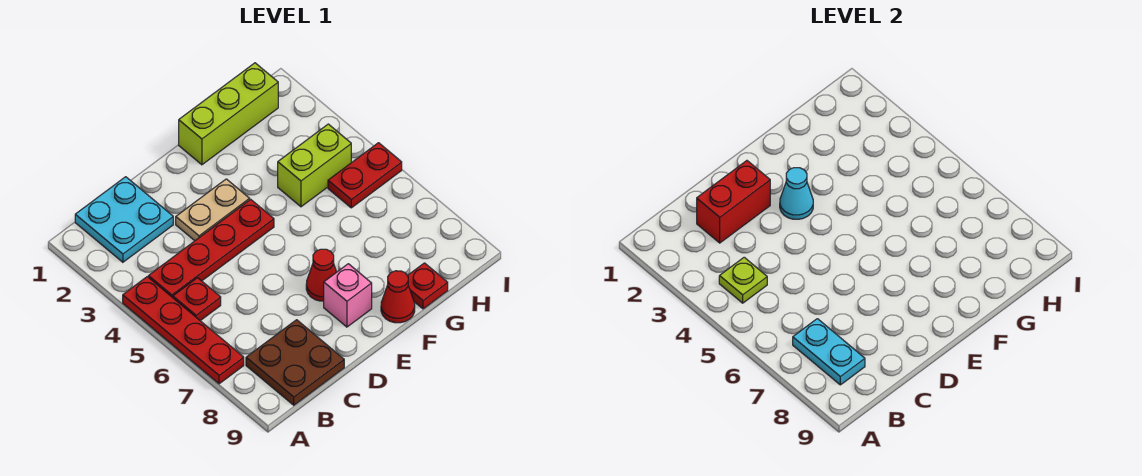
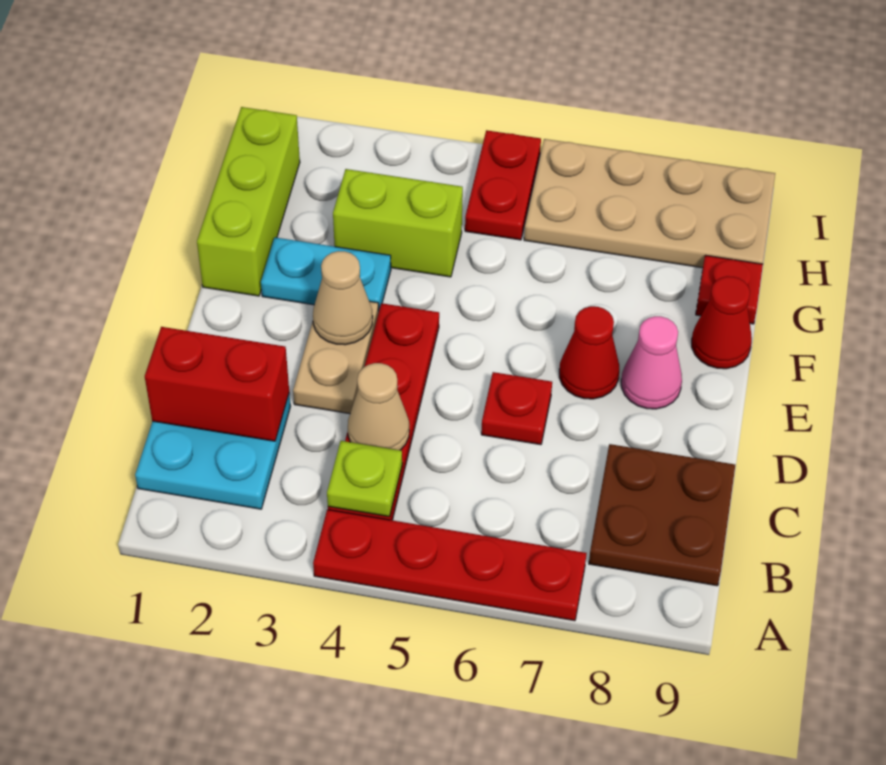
red plate B5 level 1 -> red plate D6 level 1
cyan plate B7:B8 level 2 -> cyan plate F2:F3 level 1
red brick C2:D2 level 2 -> red brick C1:C2 level 2
none -> tan cone C4 level 2
cyan cone E3 level 2 -> tan cone E3 level 2
pink brick E8 level 1 -> pink cone E8 level 1
lime brick G4:H4 level 1 -> lime brick G3:G4 level 1
none -> tan plate H6:I9 level 1

